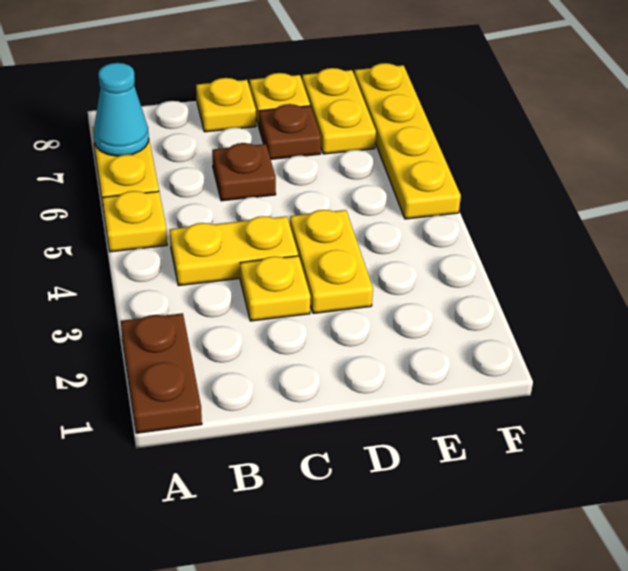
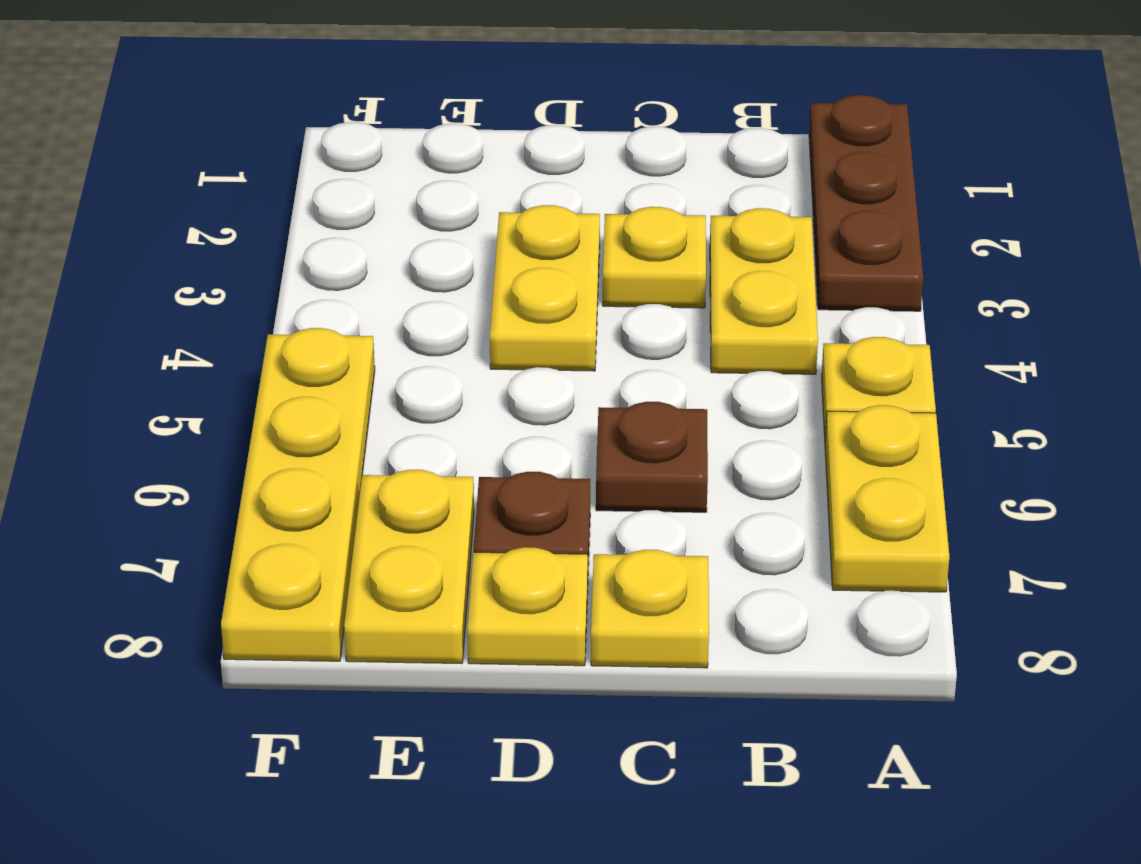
brown plate A1:A2 level 1 -> brown plate A1:A3 level 1
cyan cone A7 level 2 -> none
yellow plate B4:C4 level 1 -> yellow plate B3:B4 level 1

